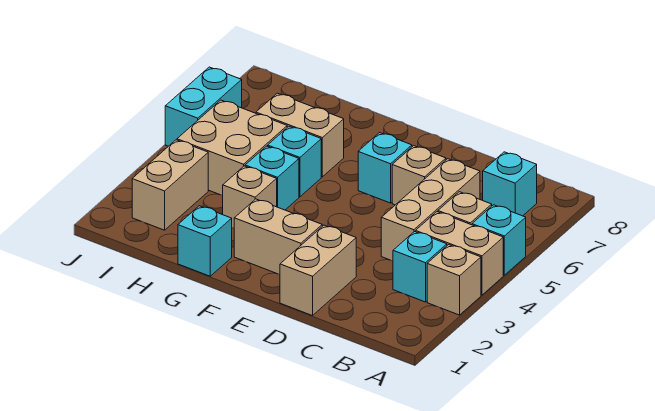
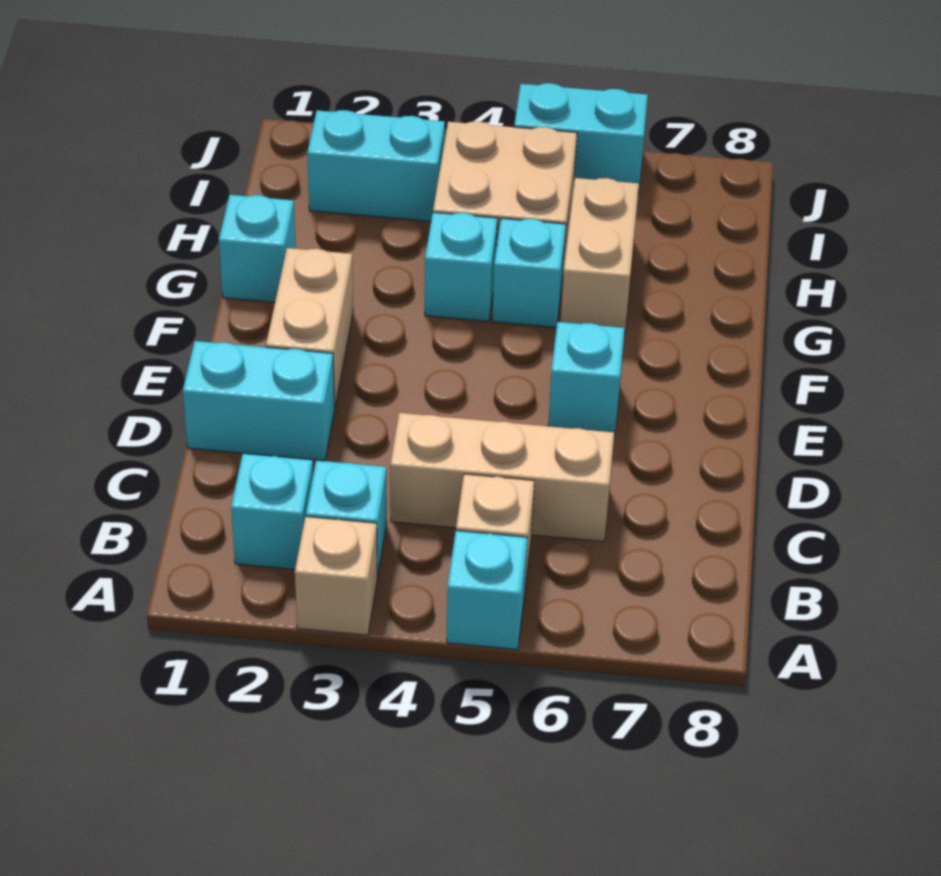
tan brick A4:B4 level 1 -> none
cyan brick B7 level 1 -> cyan brick B2 level 1
tan brick D1:D2 level 1 -> cyan brick D1:D2 level 1
tan brick D6 level 1 -> none
tan brick G3 level 1 -> none
tan brick I2:I3 level 1 -> cyan brick I2:I3 level 1

